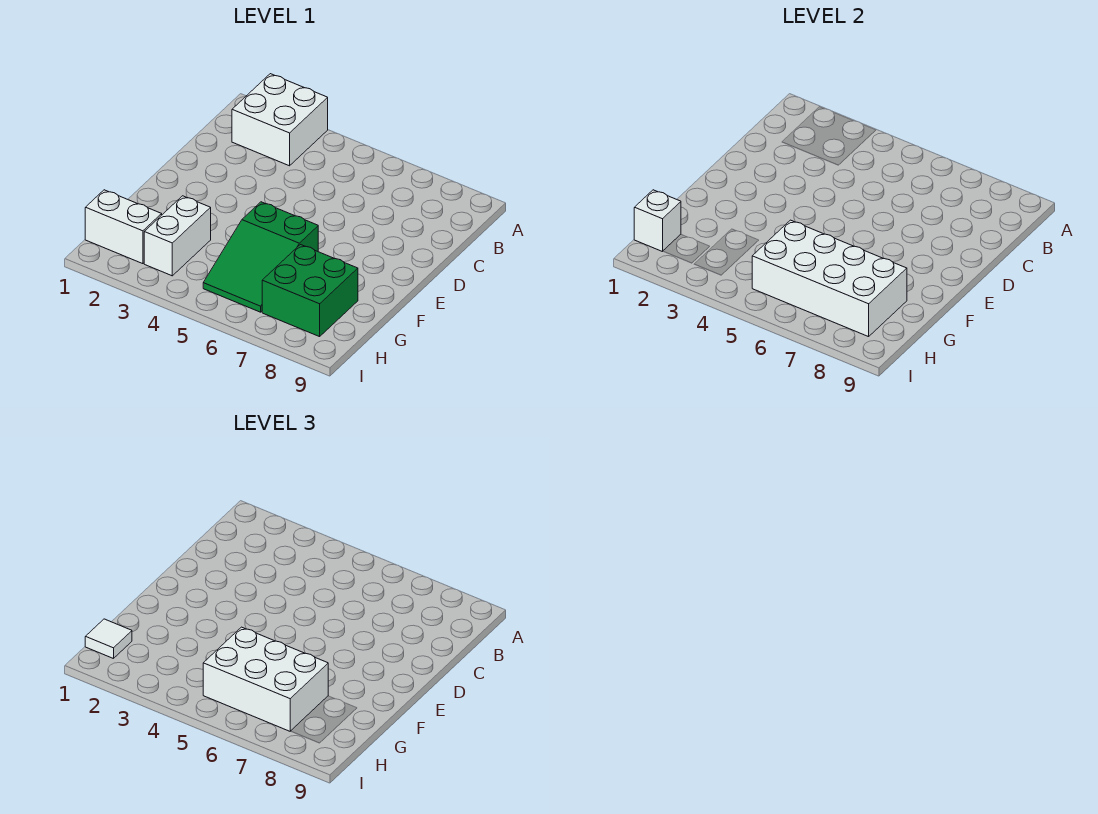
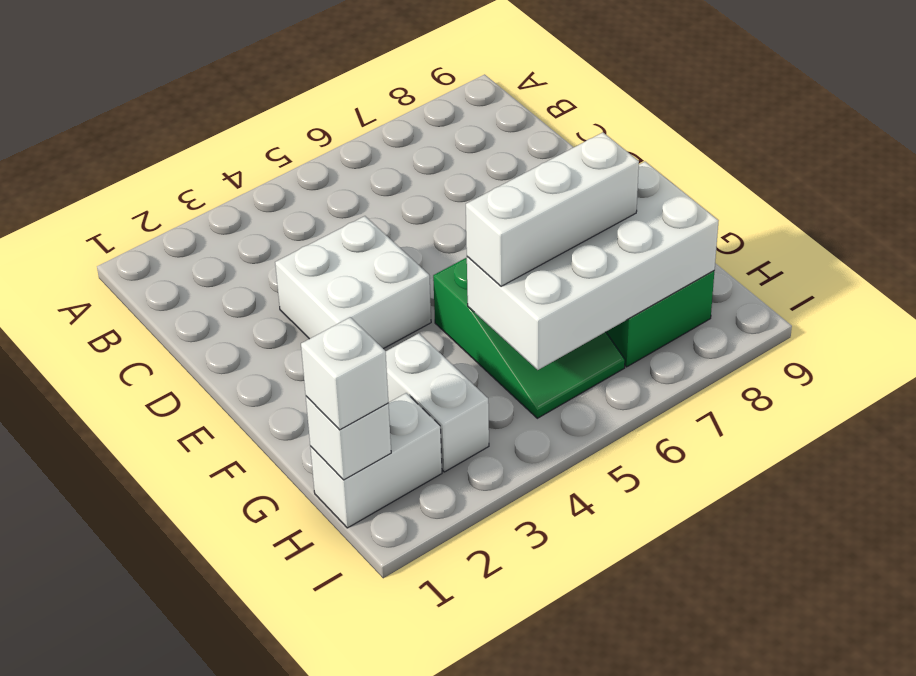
white brick A2:B3 level 1 -> white brick D3:E4 level 1
white brick G5:H7 level 3 -> white brick G5:G7 level 3
white tile H1 level 3 -> white brick H1 level 3

